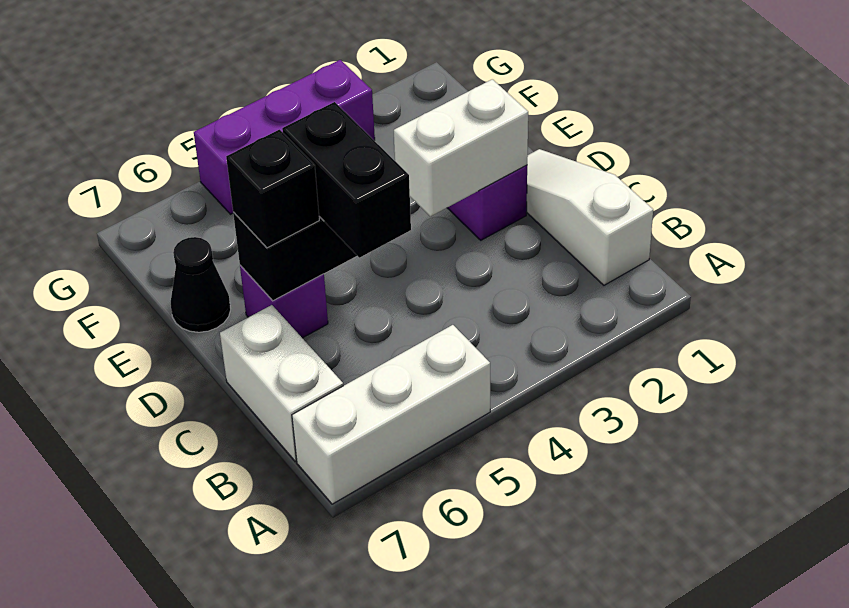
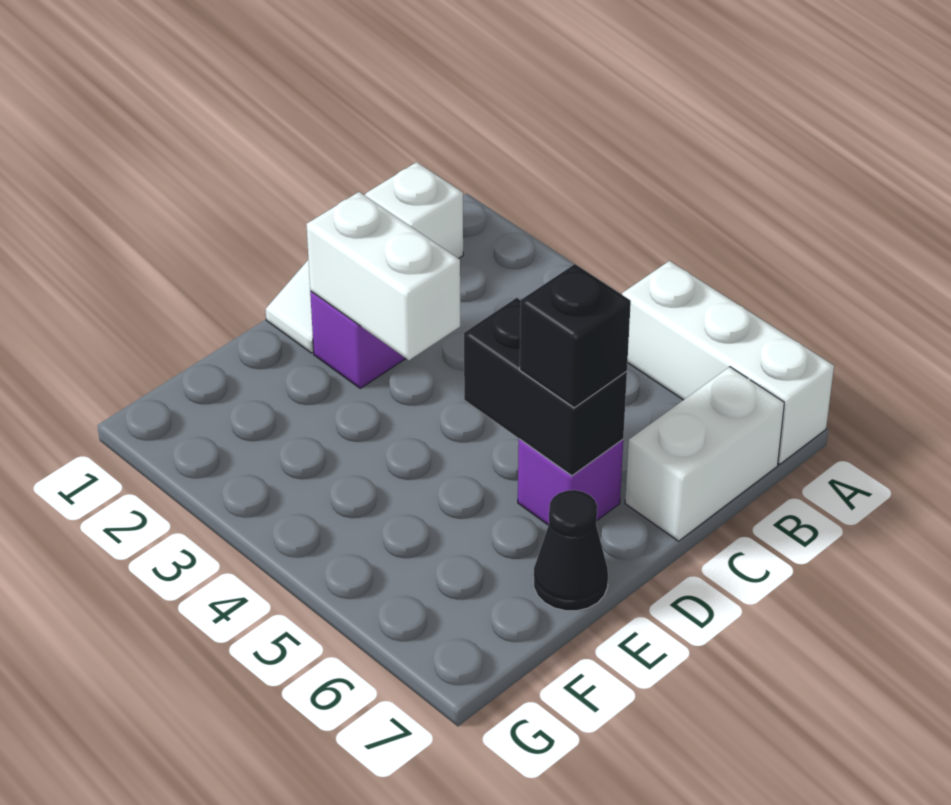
black brick C5:D5 level 3 -> none
purple brick G3:G5 level 1 -> none

